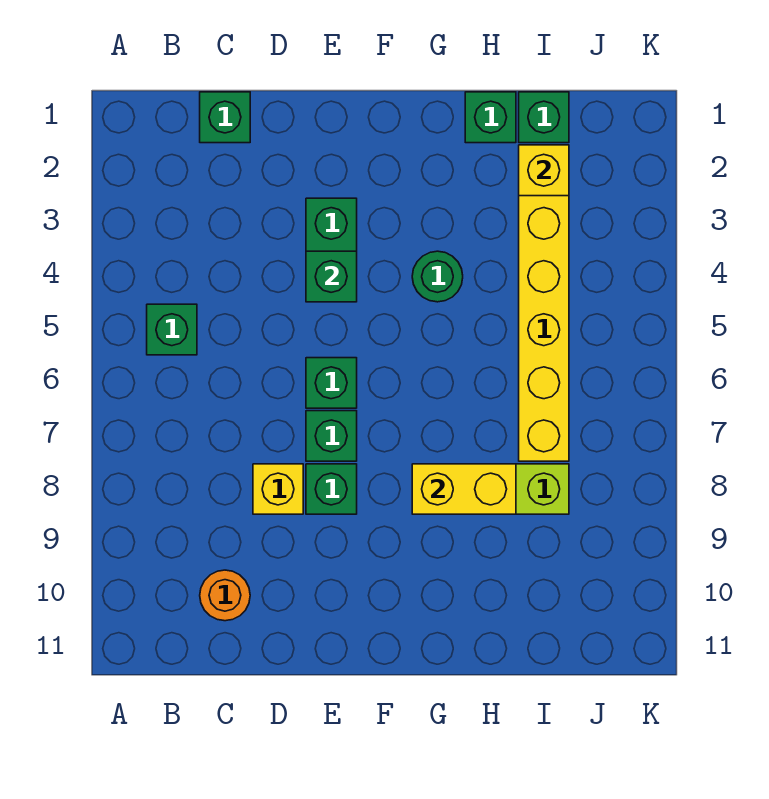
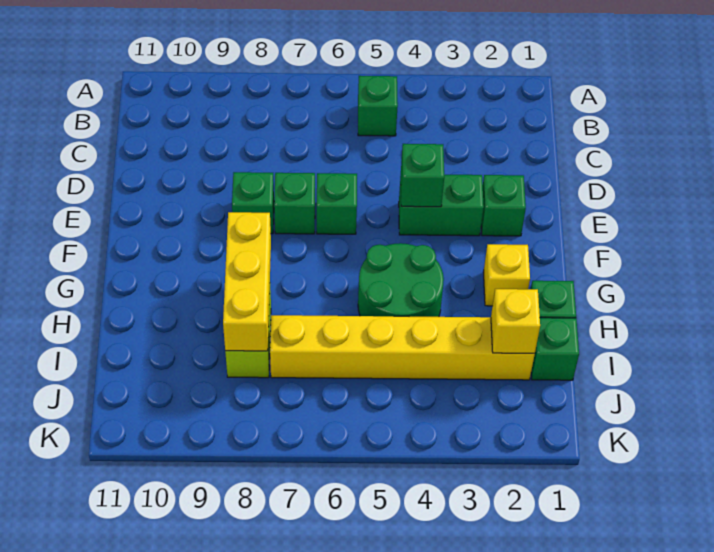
green brick C1 level 1 -> green brick E2 level 1
orange round brick C10 level 1 -> none
yellow brick D8 level 1 -> yellow brick G2 level 1
green round brick G4 level 1 -> green round brick G4:H5 level 1
yellow brick G8:H8 level 2 -> yellow brick G8:I8 level 2

